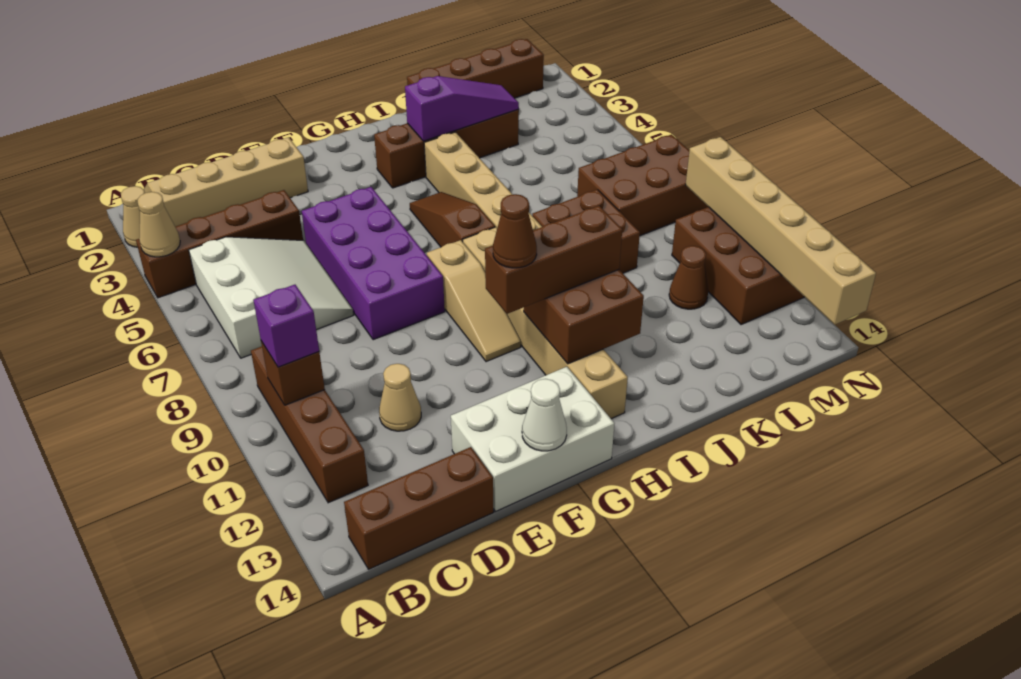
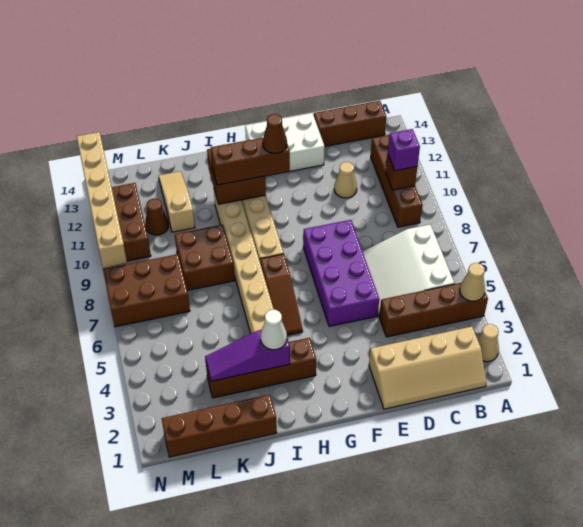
white cone F14 level 2 -> white cone I3 level 3
tan slope G8:G10 level 1 top 8 -> tan slope K11:K13 level 1 top 11

